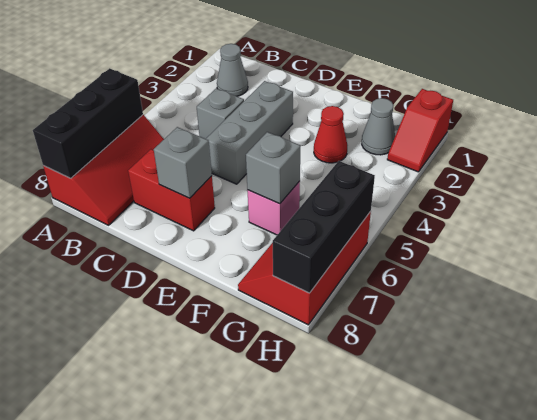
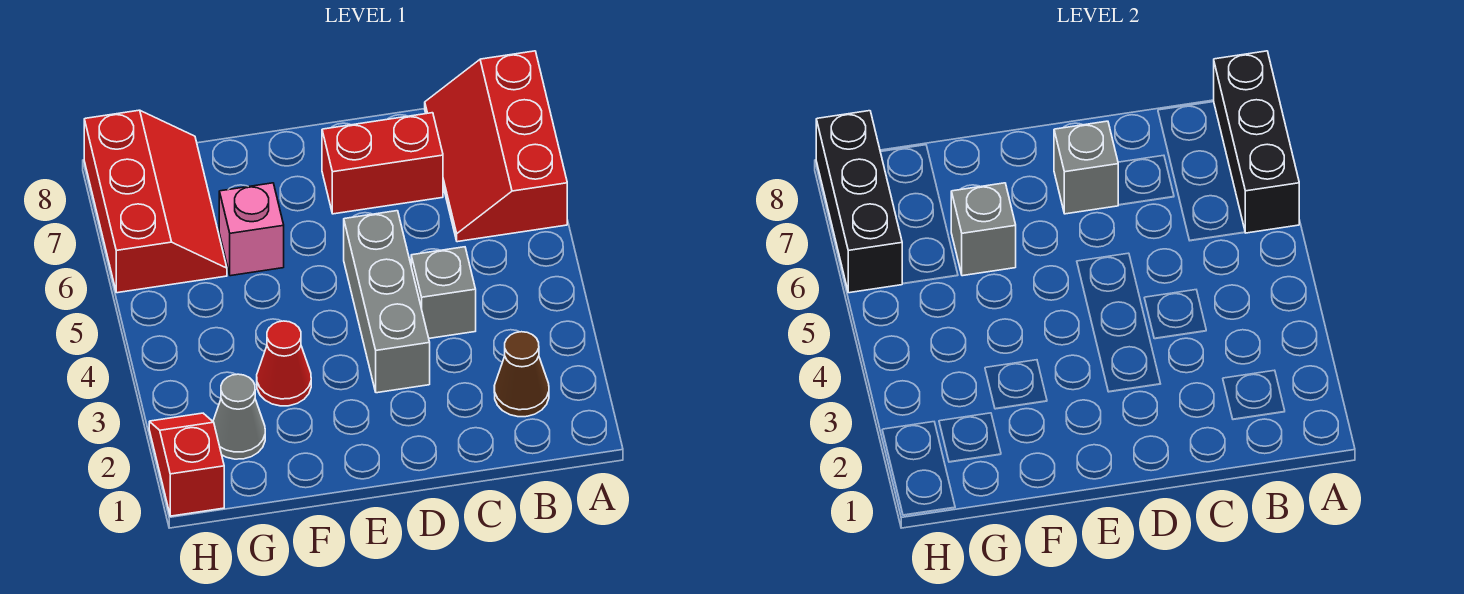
grey cone B2 level 1 -> brown cone B2 level 1

